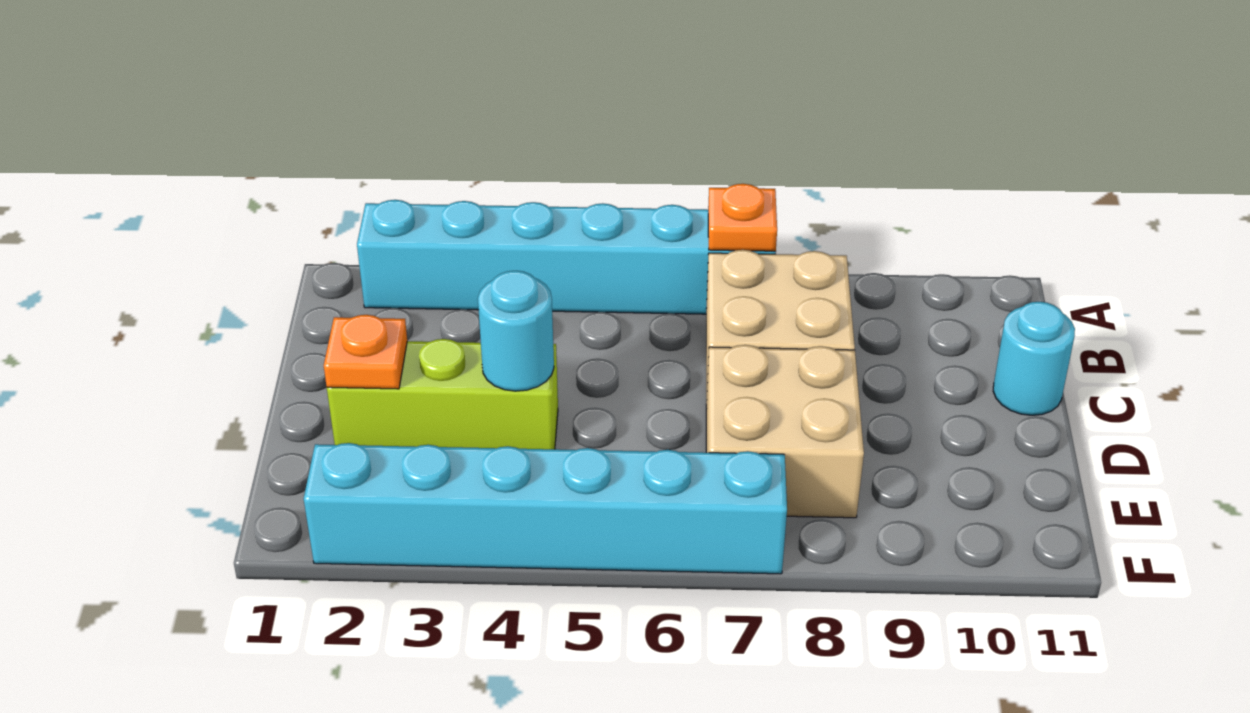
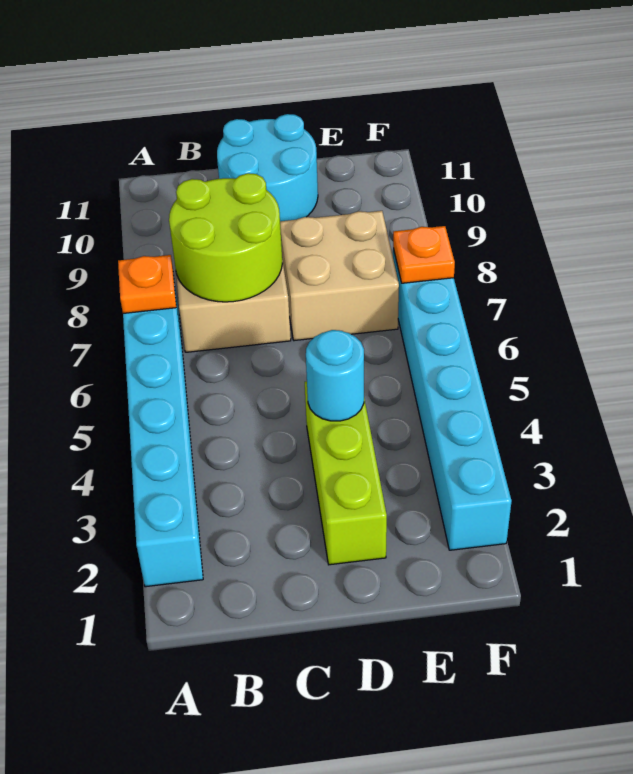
none -> lime round brick B7:C8 level 2
cyan round brick C11 level 1 -> cyan round brick C10:D11 level 1
orange plate D2 level 2 -> orange plate F7 level 2

